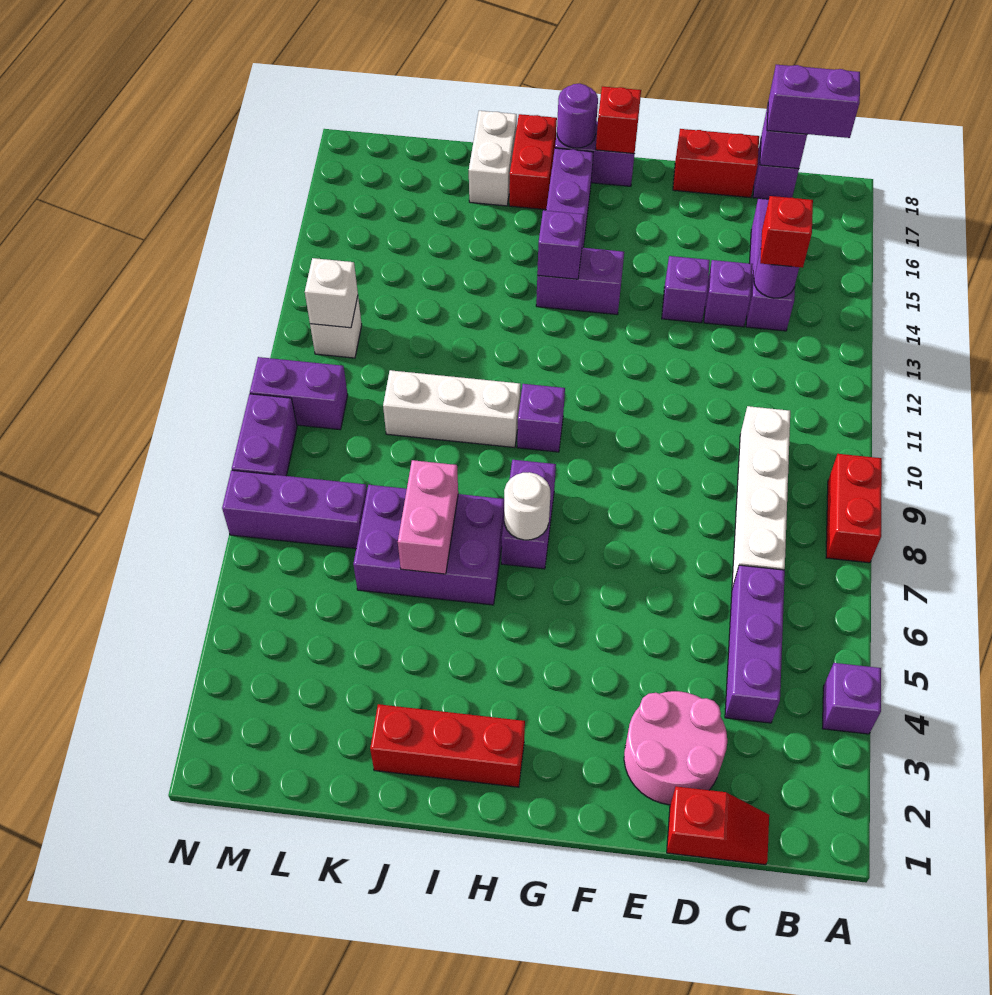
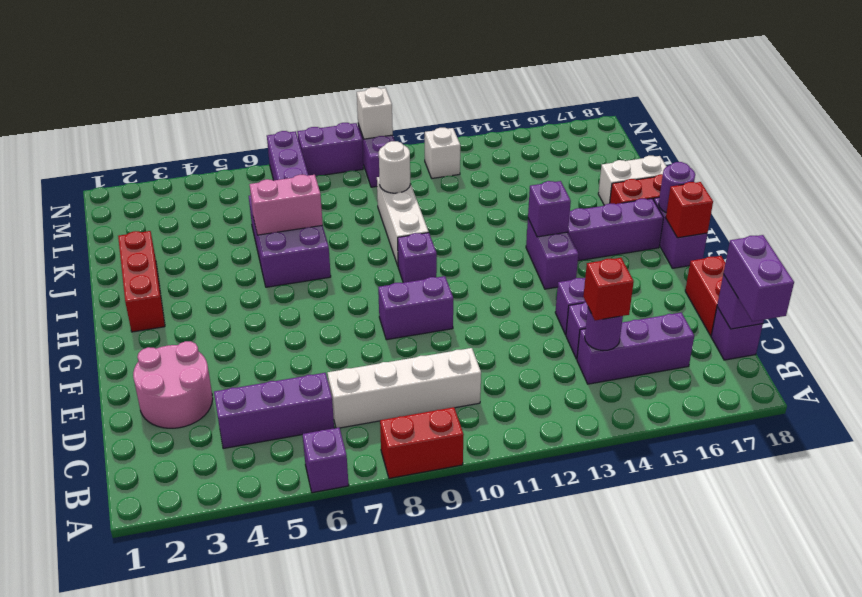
purple brick A4 level 1 -> purple brick A6 level 1
red slope C1:D1 level 1 top D -> none
purple brick H7:H8 level 1 -> purple brick F9:F10 level 1
white round brick H7 level 2 -> white round brick K10 level 2
white brick M12 level 2 -> white brick N10 level 2

